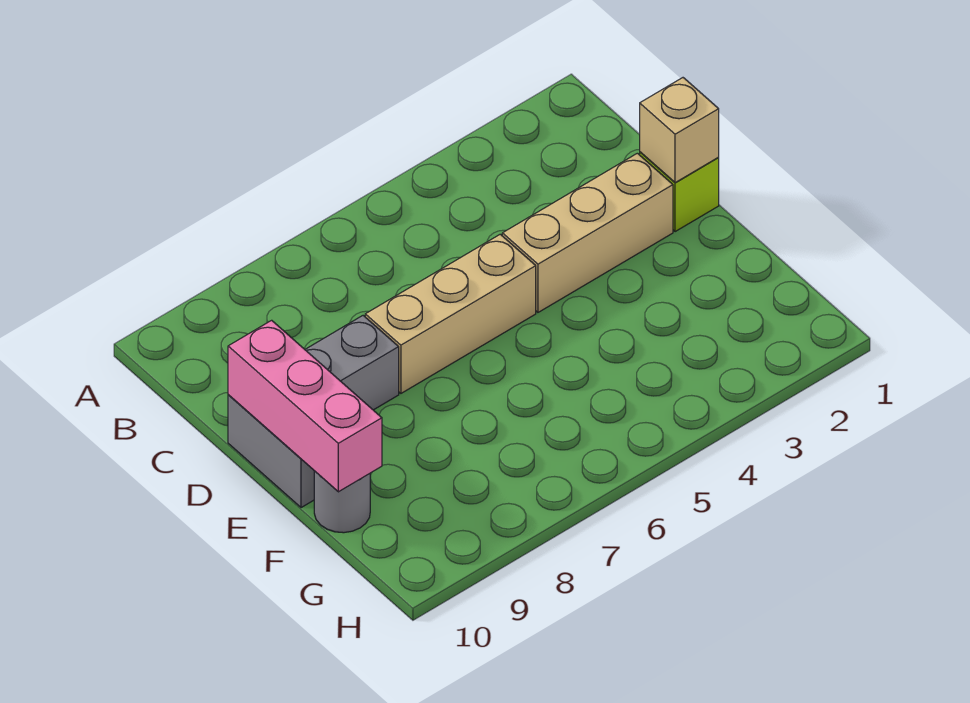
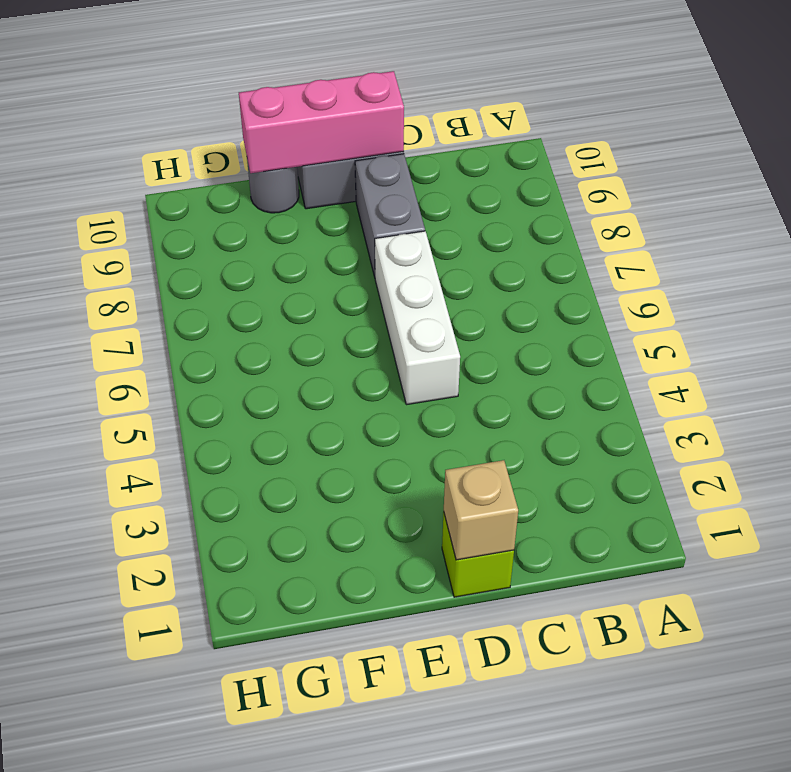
tan brick D2:D4 level 1 -> none
tan brick D5:D7 level 1 -> white brick D5:D7 level 1

